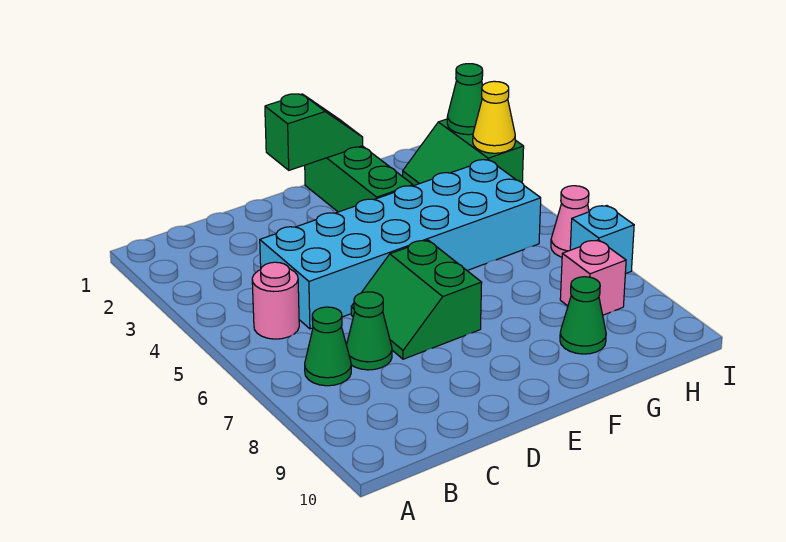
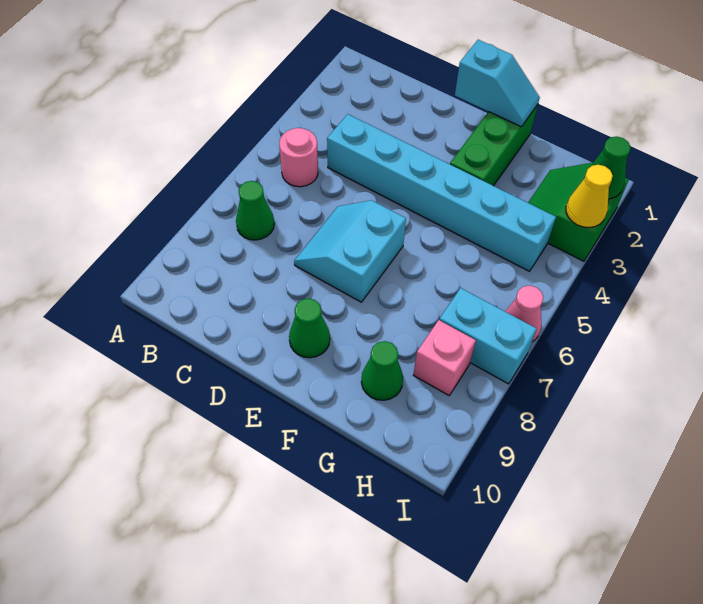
cyan brick C4:H5 level 1 -> cyan brick C4:H4 level 1
green cone C7 level 1 -> green cone E9 level 1
green slope D6:E7 level 1 top E -> cyan slope D6:E7 level 1 top E
green slope E1:F1 level 2 top E -> cyan slope E1:F1 level 2 top E
cyan brick I7 level 1 -> cyan brick H7:I7 level 1

